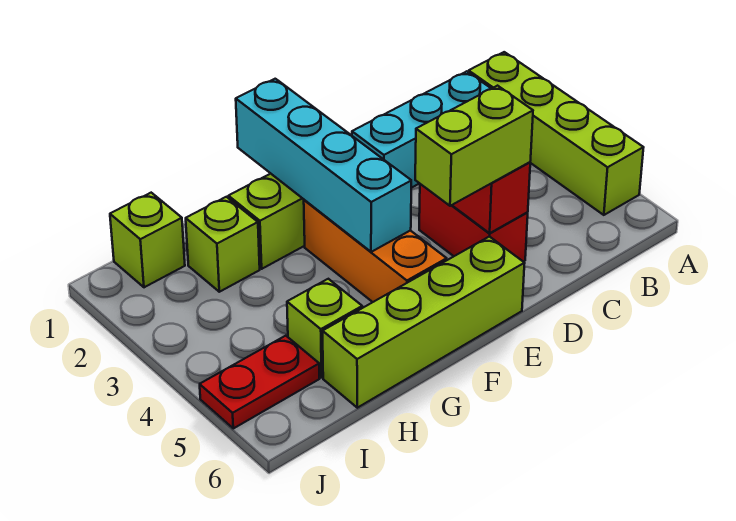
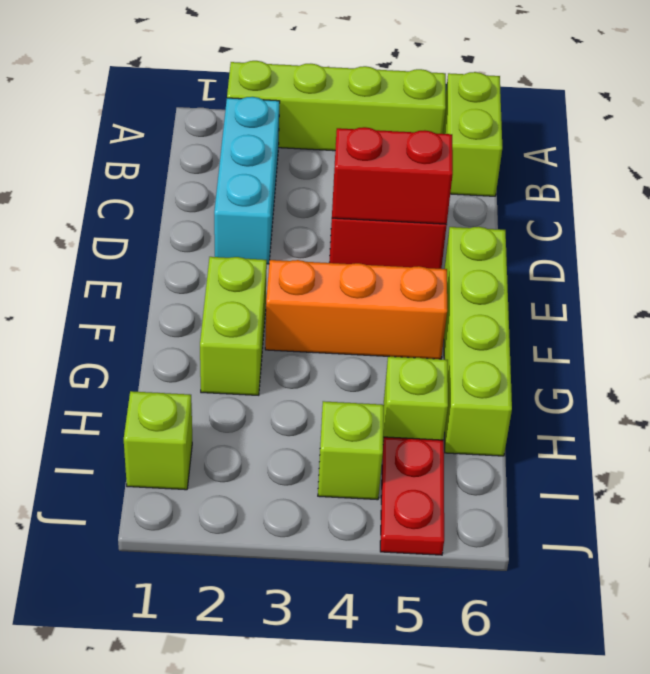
lime brick D5:E5 level 3 -> lime brick A6:B6 level 1
cyan brick F1:F4 level 2 -> none
lime brick H2 level 1 -> lime brick I4 level 1

